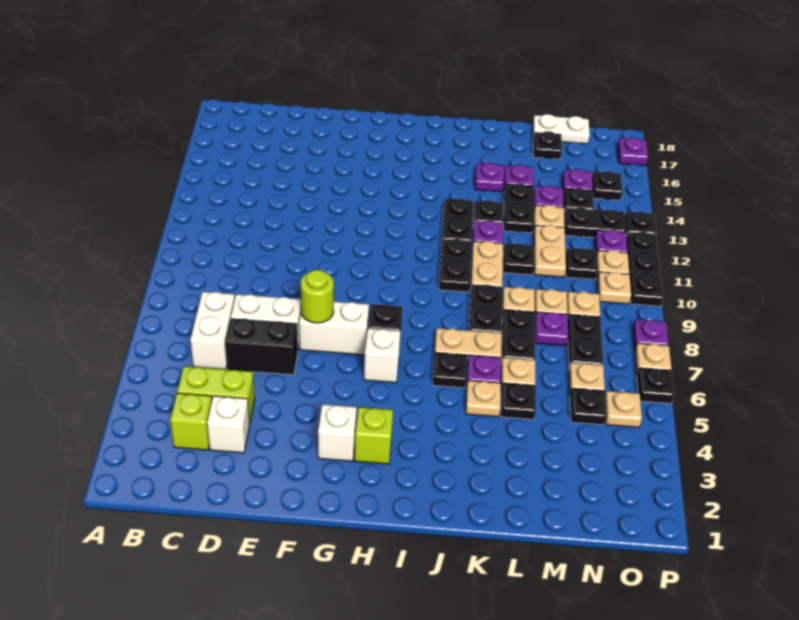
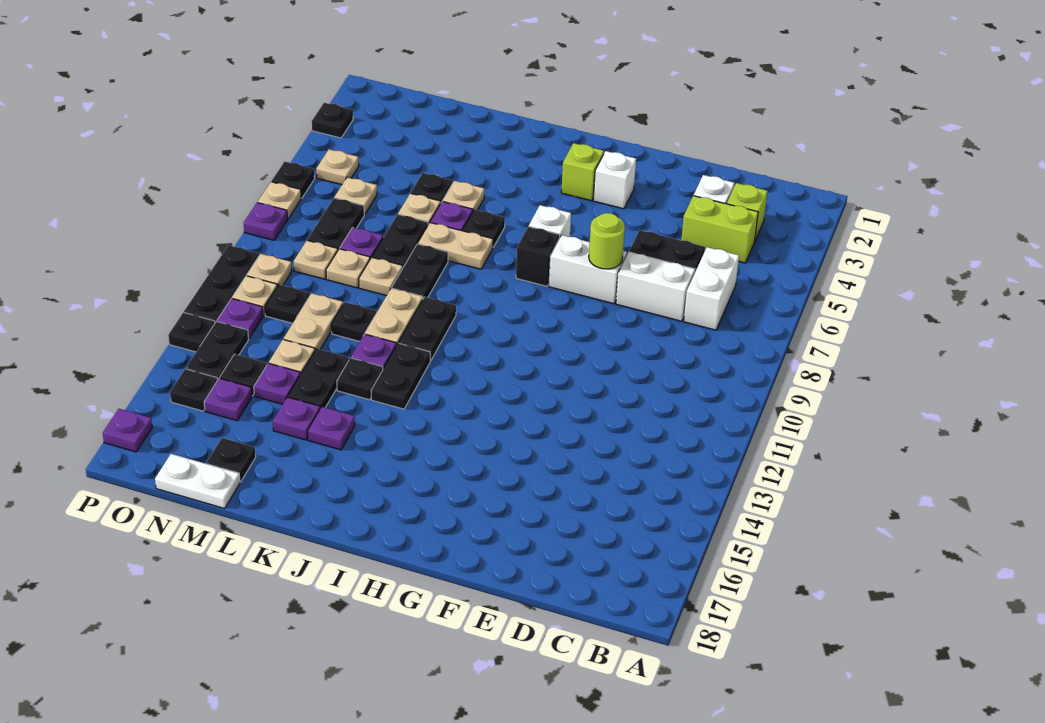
black plate N5 level 1 -> black plate P3 level 1
black plate N13:O13 level 1 -> black plate O13:O14 level 1

